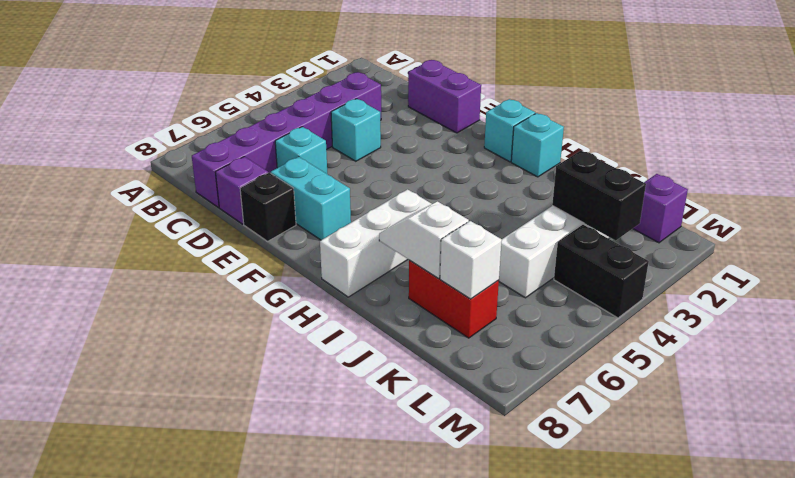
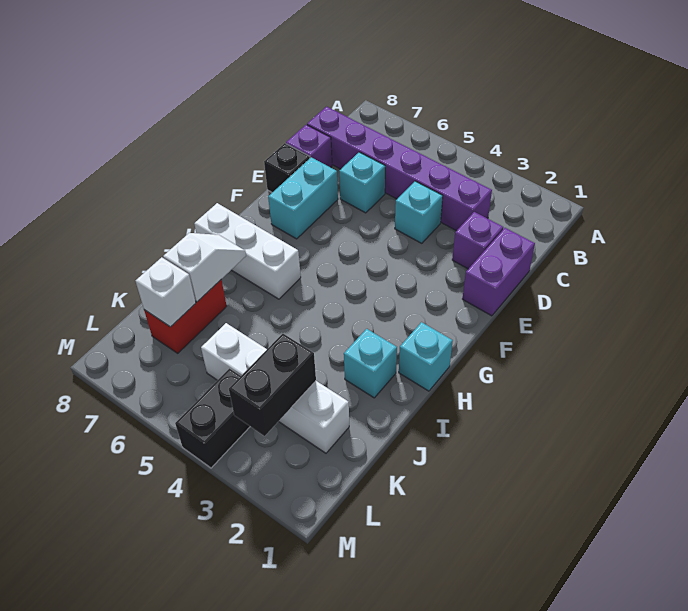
cyan brick G1 level 1 -> cyan brick I2 level 1
purple brick L1 level 1 -> purple brick D2 level 1

